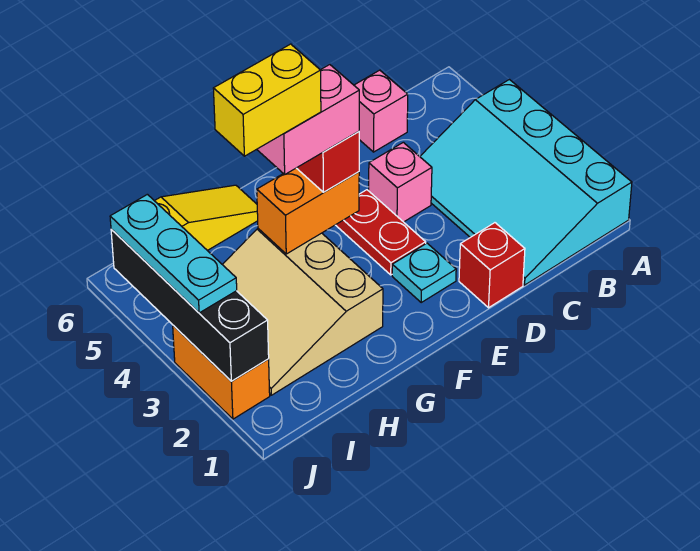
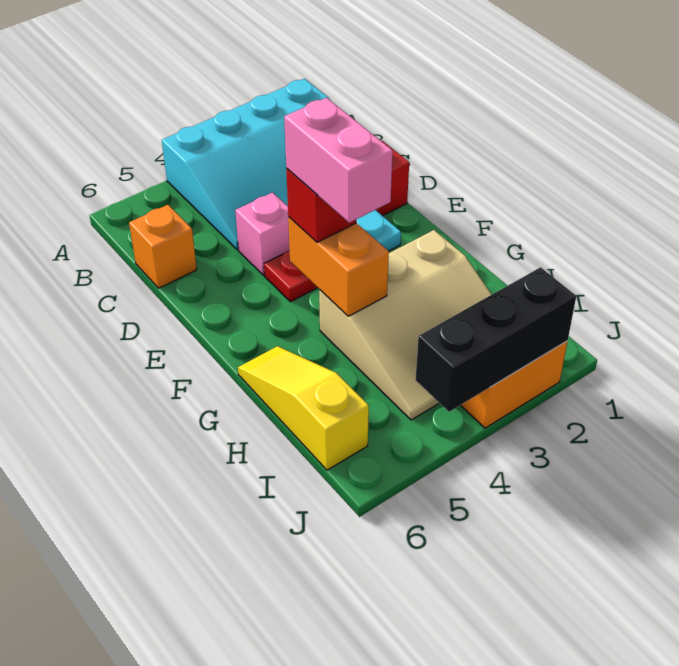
pink brick C6 level 1 -> orange brick C6 level 1
yellow brick G4:H4 level 5 -> none
black brick J2:J5 level 2 -> black brick J2:J4 level 2
cyan plate J3:J5 level 3 -> none

